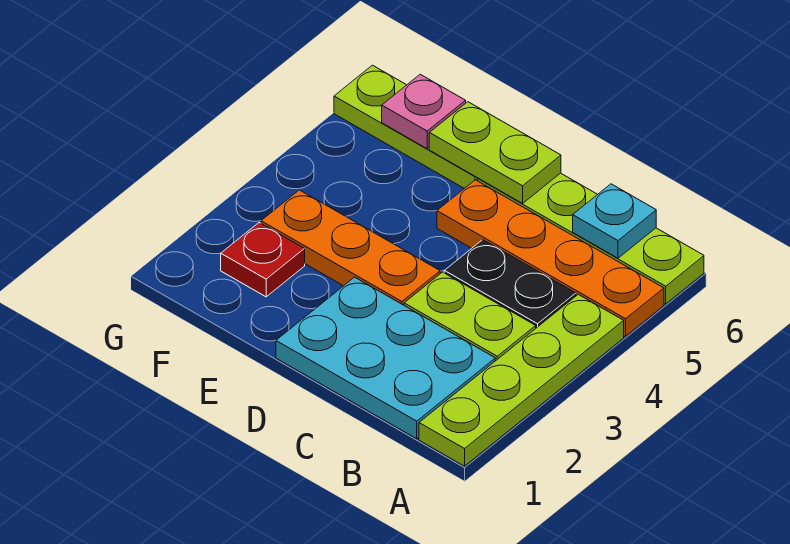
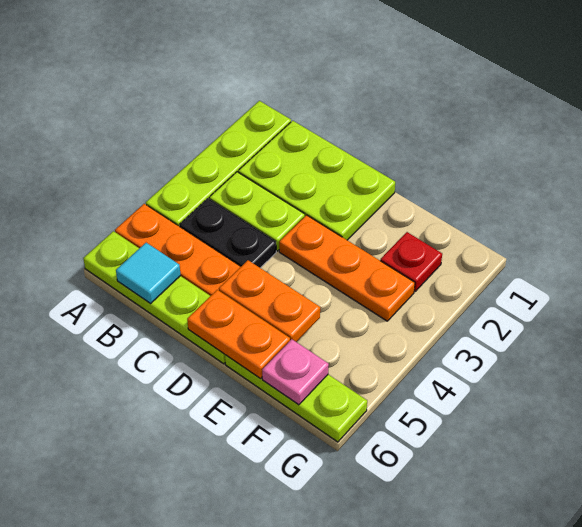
cyan plate B1:D2 level 1 -> lime plate B1:D2 level 1
cyan plate B6 level 2 -> cyan tile B6 level 2
none -> orange plate D5:E5 level 2
lime plate D6:E6 level 2 -> orange plate D6:E6 level 2

